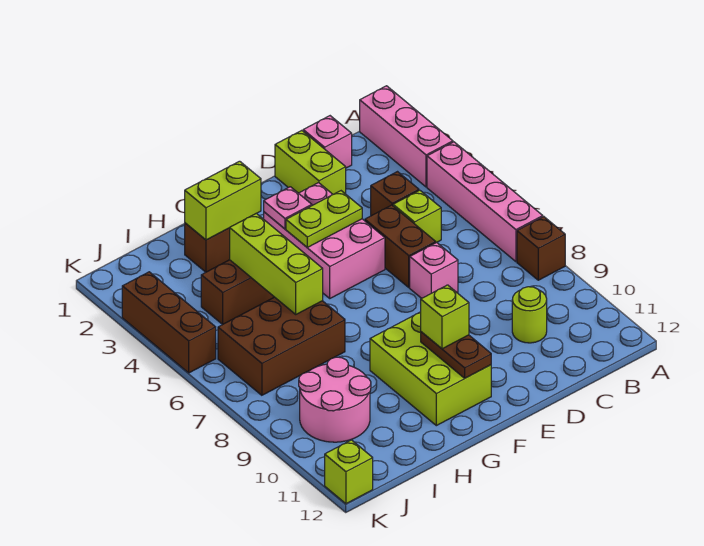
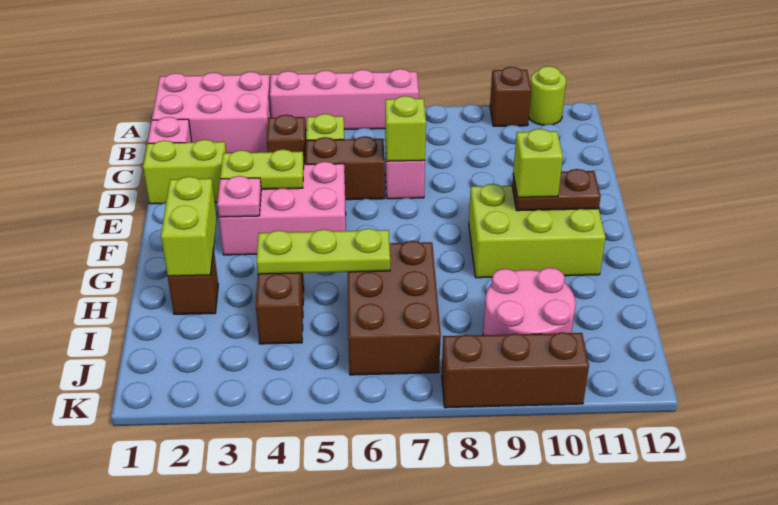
pink brick A1:A3 level 1 -> pink brick A1:B3 level 1
brown brick A8 level 1 -> brown brick A10 level 1
lime round brick C10 level 1 -> lime round brick A11 level 1
lime plate E4:F4 level 2 -> lime plate E3:E4 level 2
lime brick H4:H6 level 2 -> lime plate H4:H6 level 2
brown brick K3:K5 level 1 -> brown brick K8:K10 level 1
lime brick K12 level 1 -> lime brick D7 level 2

